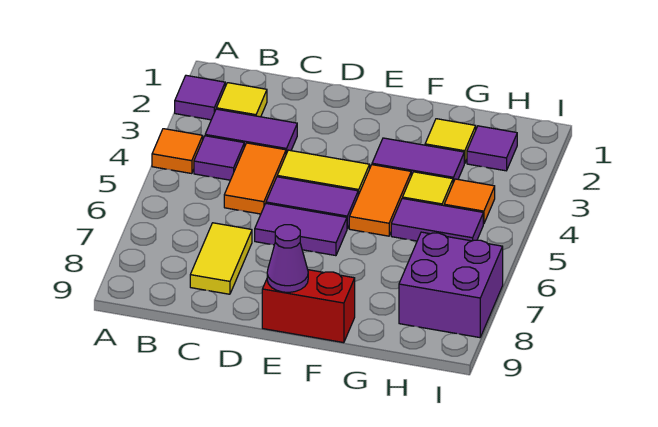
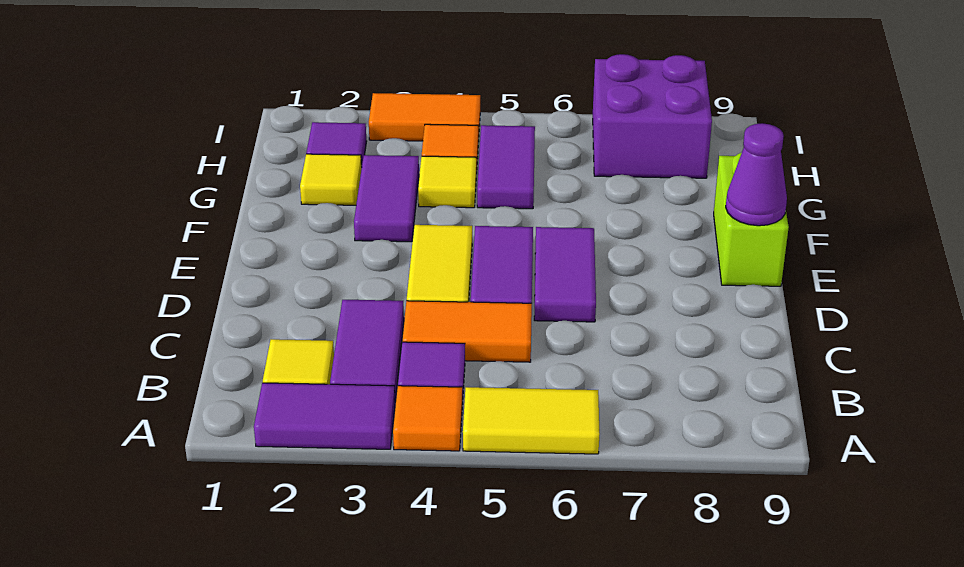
purple tile A2 level 1 -> purple tile A2:A3 level 1
yellow tile C7:C8 level 1 -> yellow tile A5:A6 level 1
red brick E9:F9 level 1 -> lime brick E9:F9 level 1
orange tile F4:F5 level 1 -> orange tile I3:I4 level 1

